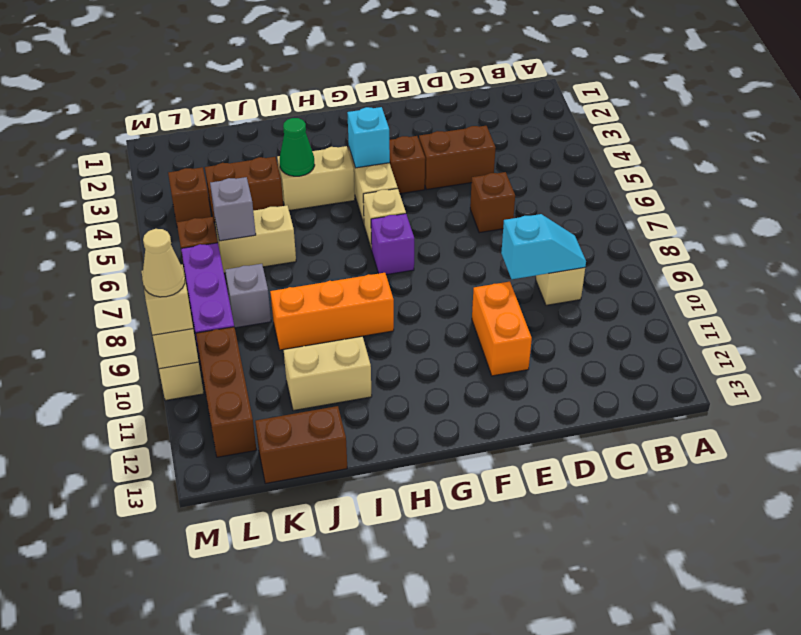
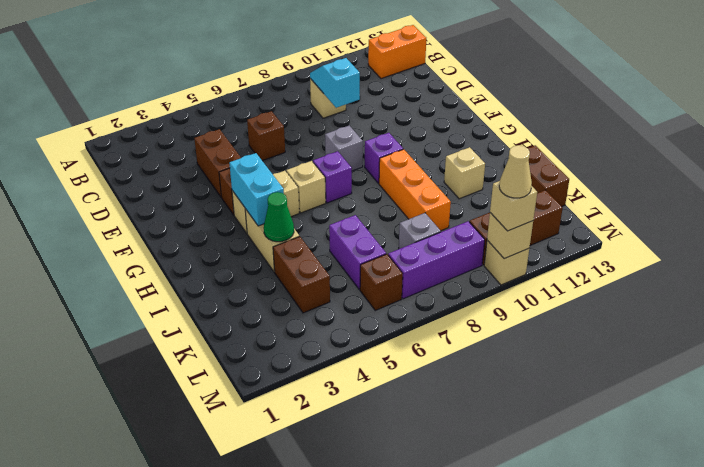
orange brick E10:E11 level 1 -> orange brick B12:B13 level 1
cyan brick G4 level 2 -> cyan brick G4:H4 level 2
none -> purple brick G9 level 1
tan brick I11:J11 level 1 -> tan brick I11 level 1
tan brick J6:K6 level 1 -> purple brick J6:K6 level 1
grey brick K6 level 2 -> grey brick F8 level 1
brown brick L4 level 1 -> none

